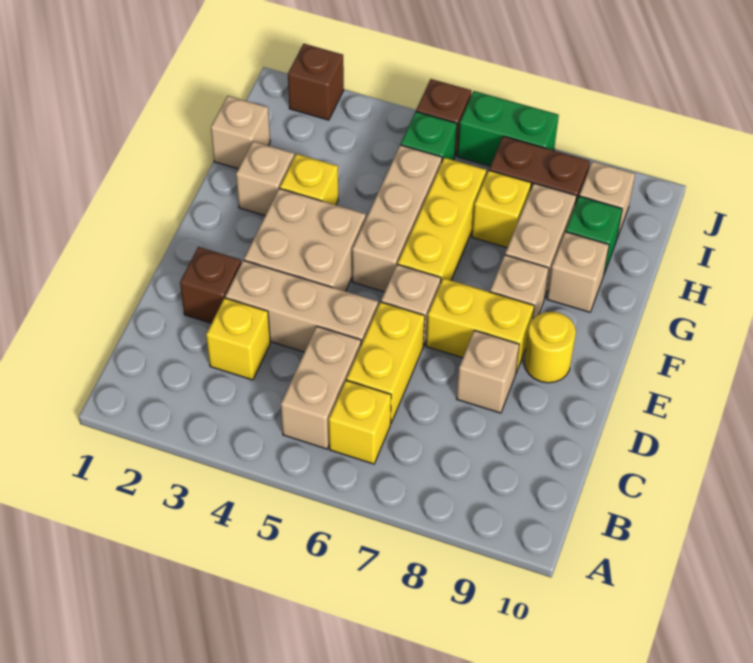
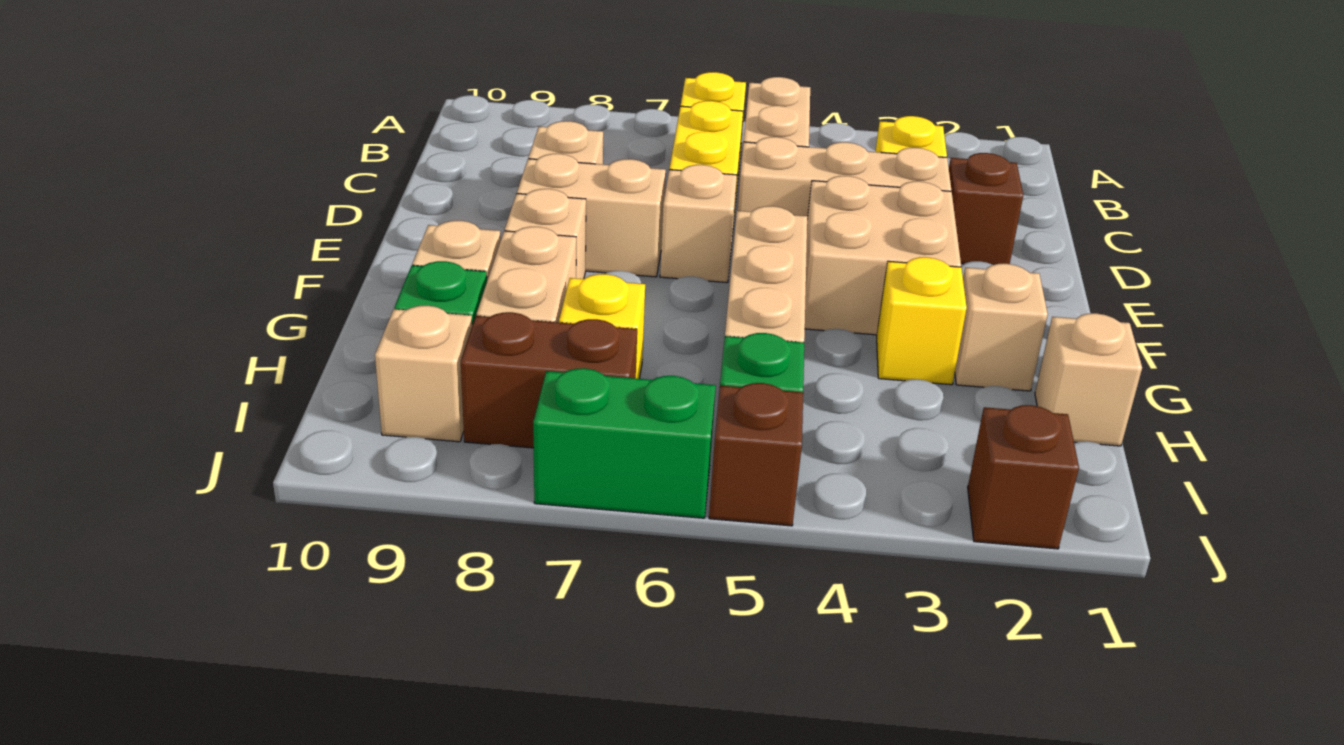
yellow brick E7:E8 level 1 -> tan brick E7:E8 level 1
yellow round brick E9 level 1 -> none
yellow brick F6:H6 level 1 -> none

